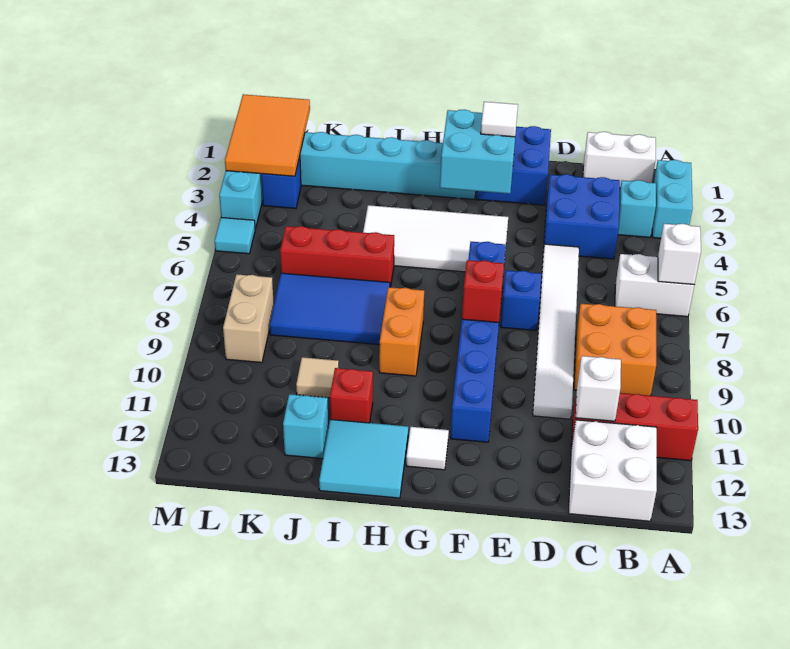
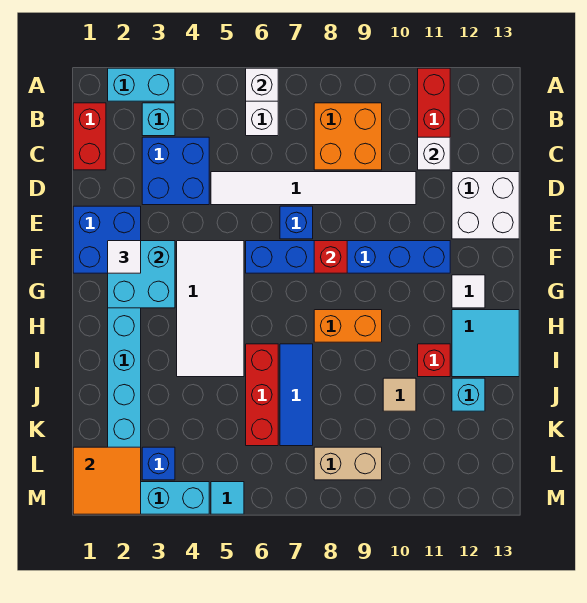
white brick B1:C1 level 1 -> red brick B1:C1 level 1
white brick B12:C13 level 1 -> white brick D12:E13 level 1
blue tile I7:K8 level 1 -> blue tile I7:K7 level 1
orange tile L1:M3 level 2 -> orange tile L1:M2 level 2

